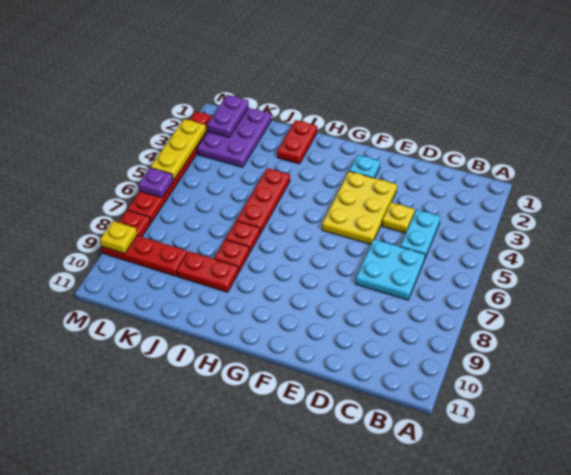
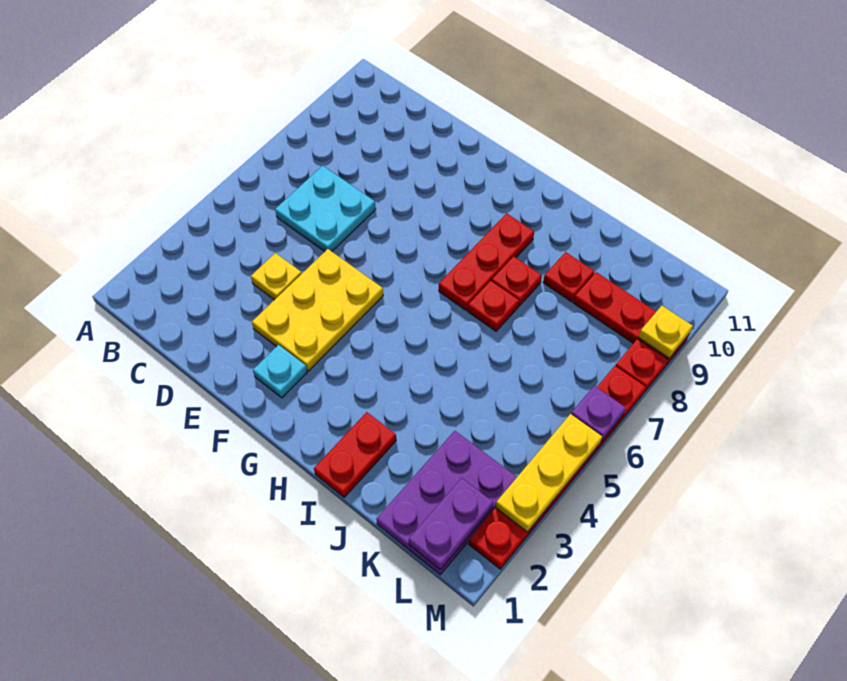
cyan plate C4:C5 level 1 -> none
red plate I4:I6 level 1 -> red plate H7:H9 level 1
red plate I9:J9 level 1 -> red plate J9 level 1

